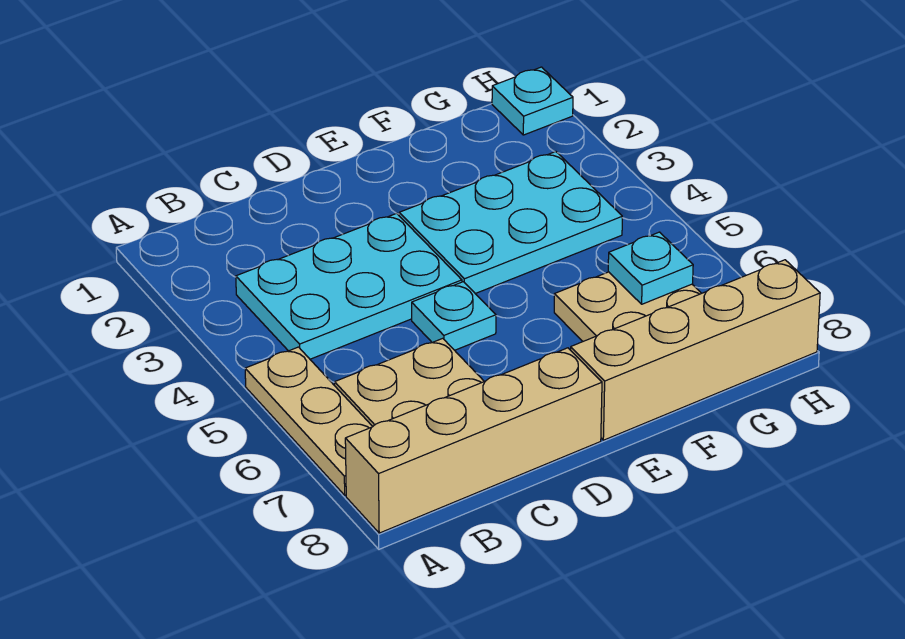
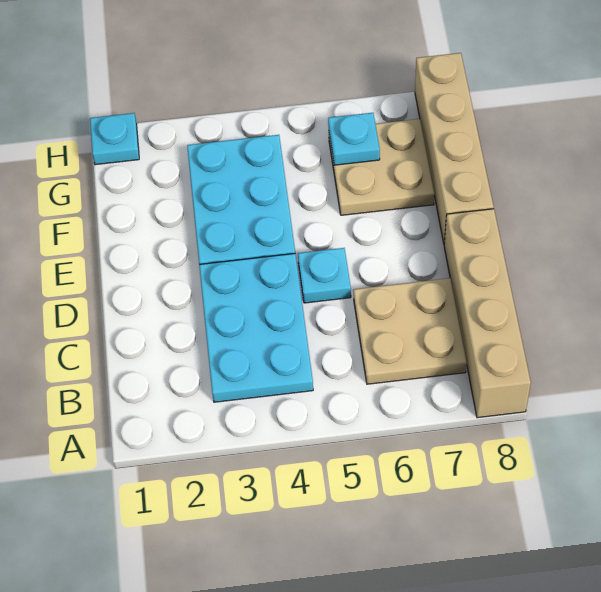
tan plate A5:A7 level 1 -> none

